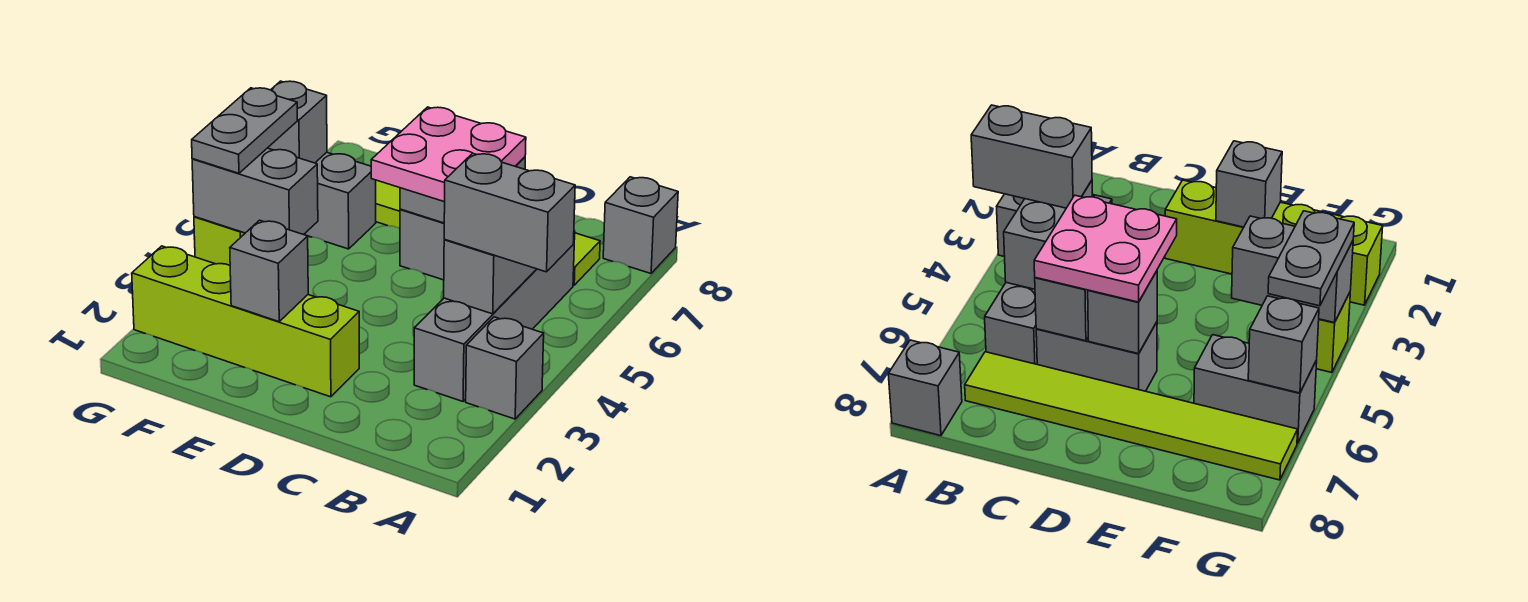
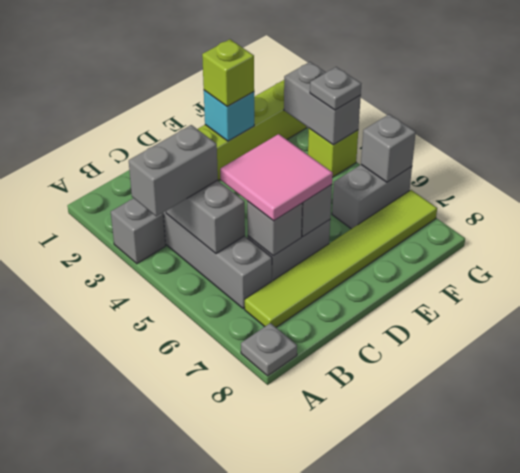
grey brick A8 level 1 -> grey plate A8 level 1
pink plate C5:D6 level 3 -> pink tile C5:D6 level 3
grey brick E2 level 2 -> cyan brick E2 level 2
none -> lime brick E2 level 3
grey brick F4:G4 level 2 -> grey brick G3:G4 level 2
grey plate G4:G5 level 3 -> grey plate G4 level 3

